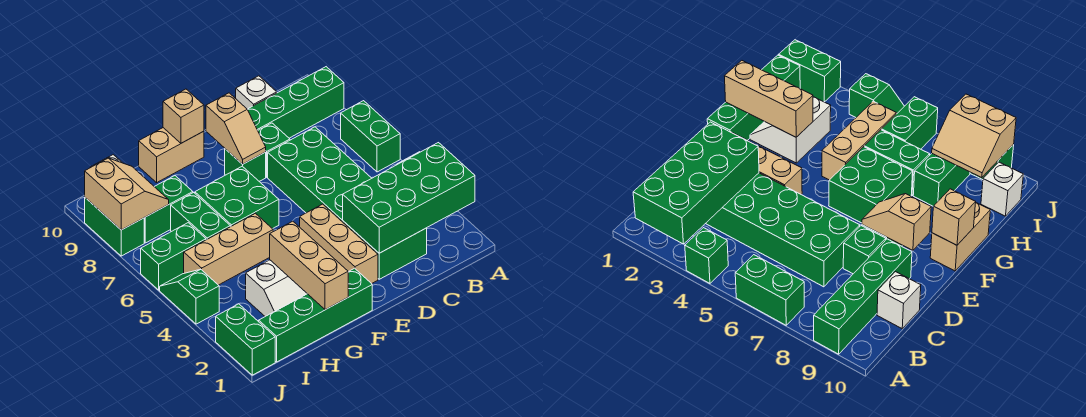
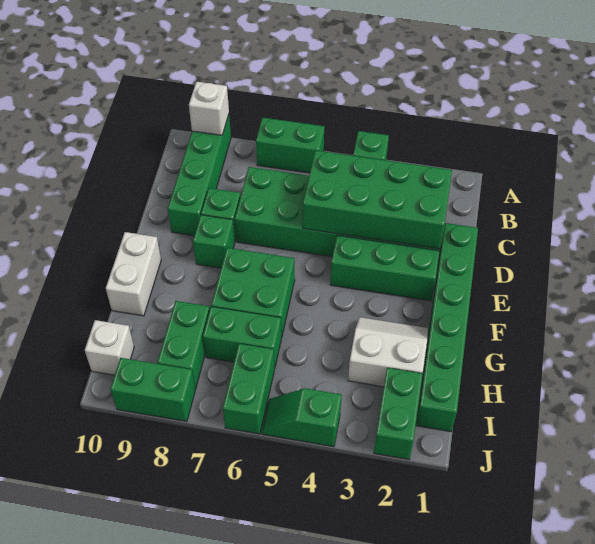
green brick A2:D3 level 2 -> green brick C2:D5 level 2
white brick C10 level 1 -> white brick A9 level 2
tan brick E2:E4 level 1 -> green brick E2:E4 level 1
tan slope E8:E9 level 2 top 9 -> none
green brick F1:I1 level 1 -> green brick D1:I1 level 1
tan brick F10:G10 level 1 -> white brick F10:G10 level 1
tan brick F10 level 2 -> none
tan brick G1:G3 level 2 -> none
white slope G2:H3 level 1 top 3 -> white slope G2:H3 level 1 top H
tan brick G5:I5 level 1 -> none
tan slope I8:J9 level 2 top J -> none
green brick J1:J2 level 1 -> green brick I2:J2 level 1

